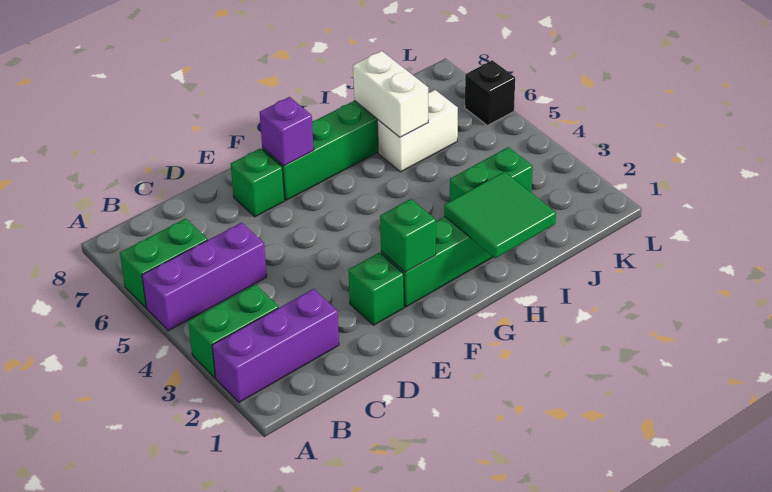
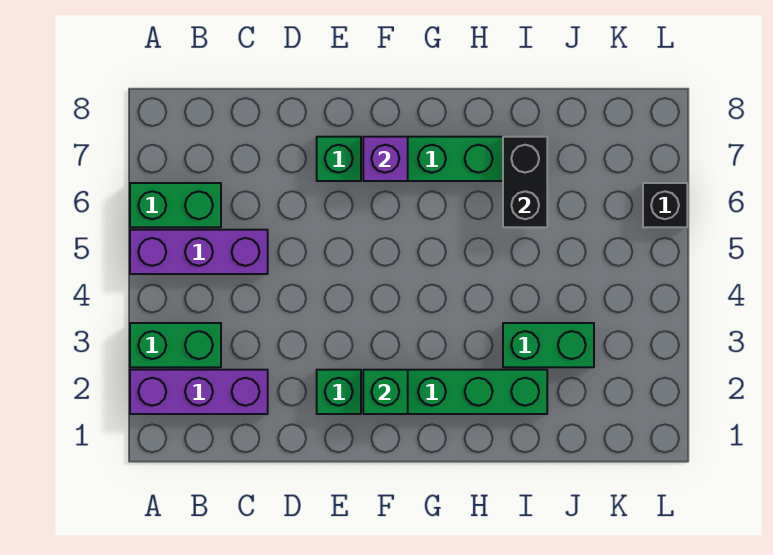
green tile H1:I2 level 2 -> none
white brick I6:J6 level 1 -> none
white brick I6:I7 level 2 -> black brick I6:I7 level 2

